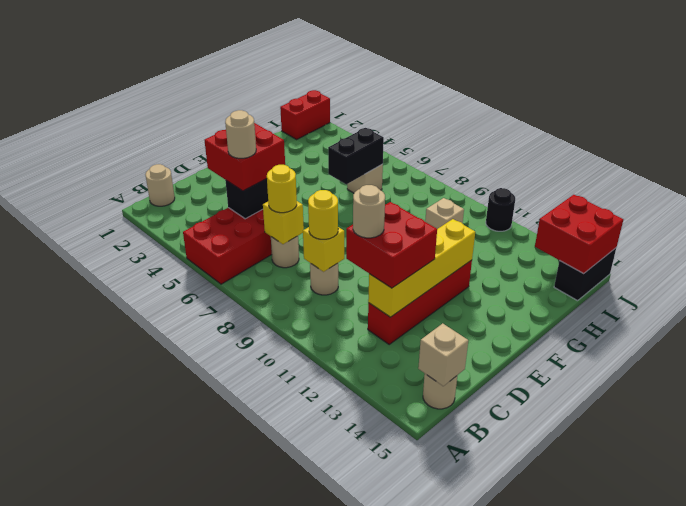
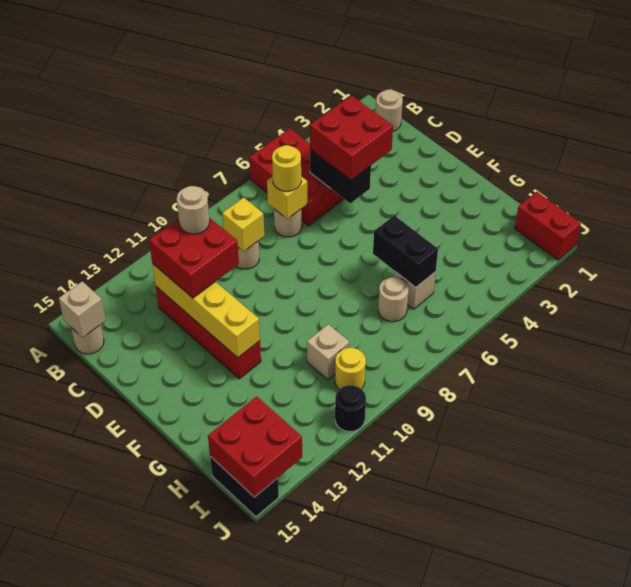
tan round brick C5 level 4 -> tan round brick H7 level 1
yellow round brick C9 level 3 -> yellow round brick I10 level 1

